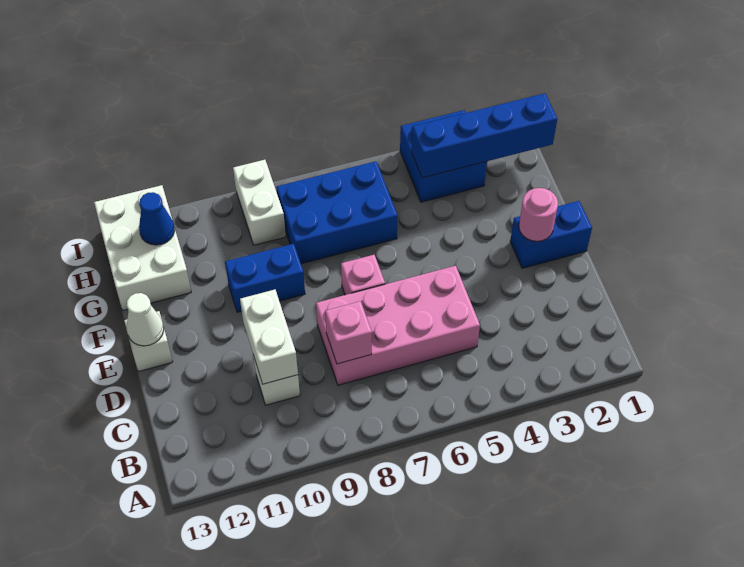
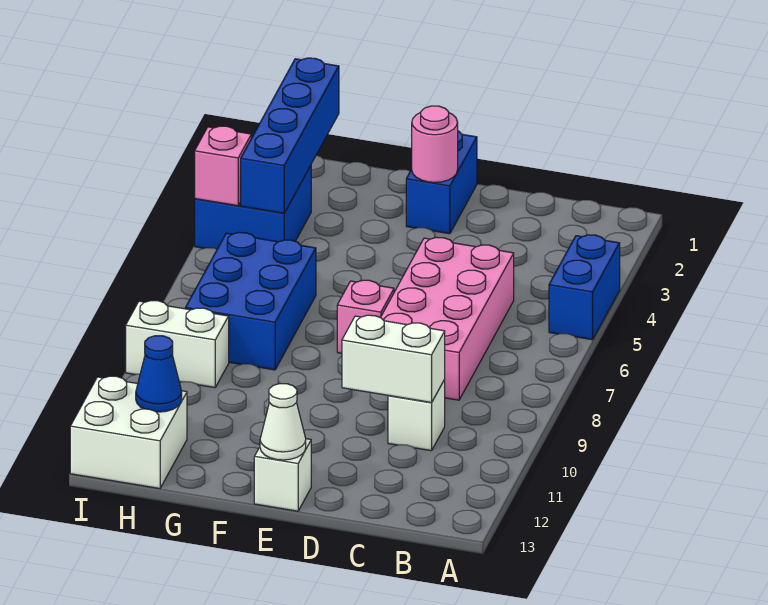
pink brick C8 level 2 -> pink brick I4 level 2
blue brick F9:F10 level 1 -> blue brick A4:A5 level 1
white brick G12:I13 level 1 -> white brick H12:I13 level 1

